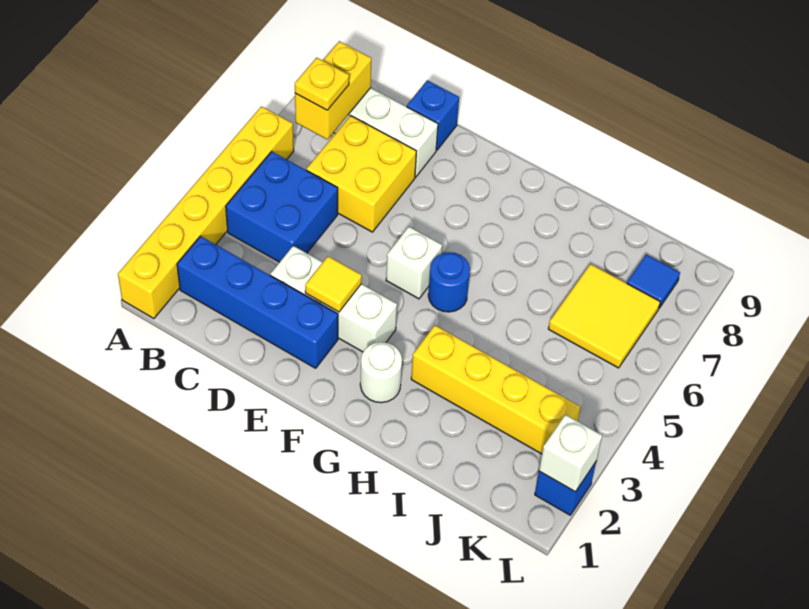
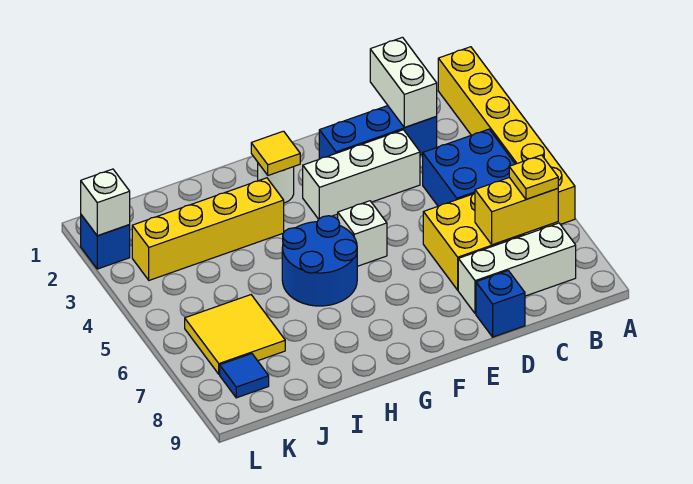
blue brick B2:E2 level 1 -> blue brick C2:E2 level 1
yellow brick B7:B8 level 2 -> yellow brick B7:C7 level 2
none -> white brick C1:C2 level 2
yellow tile E3 level 2 -> yellow tile G2 level 2
blue round brick G5 level 1 -> blue round brick G5:H6 level 1

